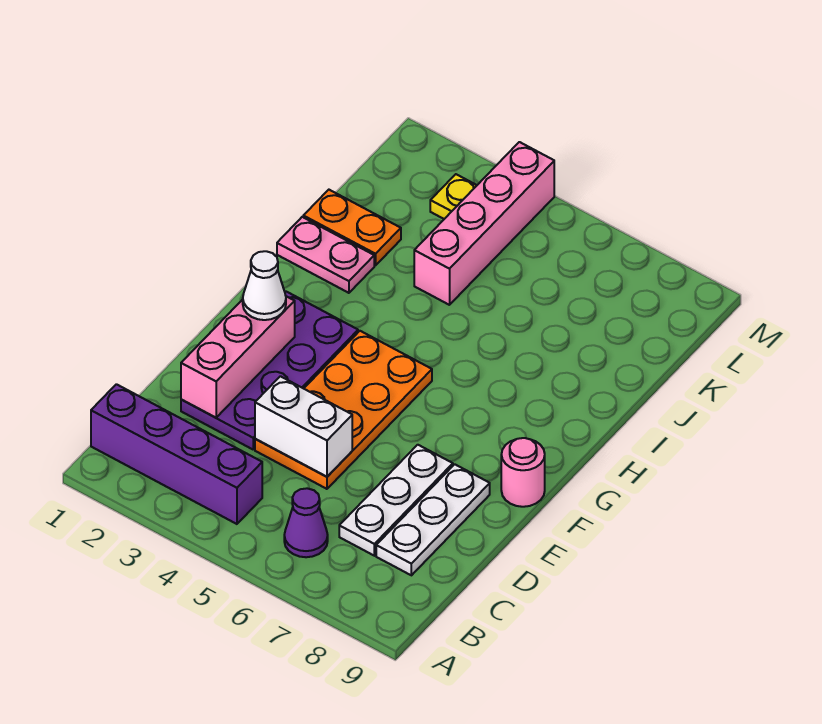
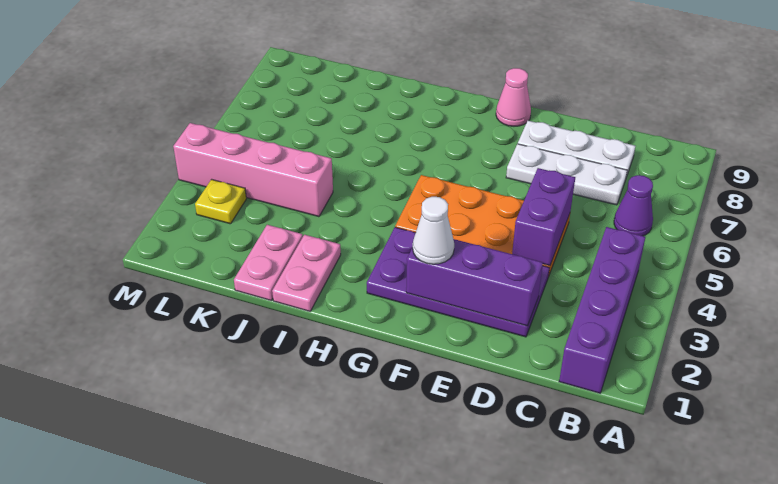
pink brick D2:F2 level 2 -> purple brick D2:F2 level 2
white brick D4:D5 level 2 -> purple brick D4:D5 level 2
pink round brick F9 level 1 -> pink cone F9 level 1
orange plate J1:J2 level 1 -> pink plate J1:J2 level 1

